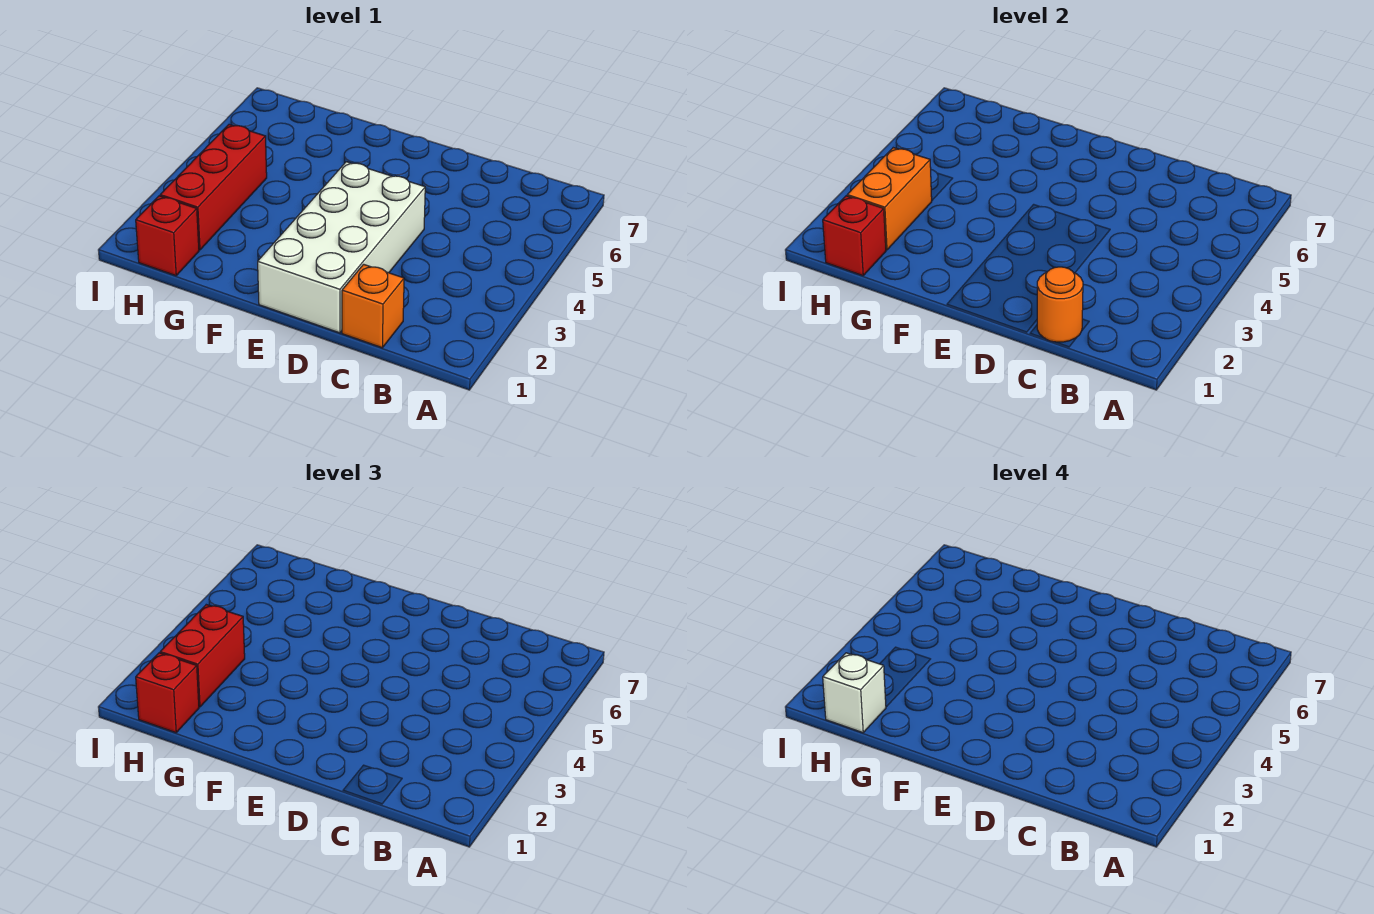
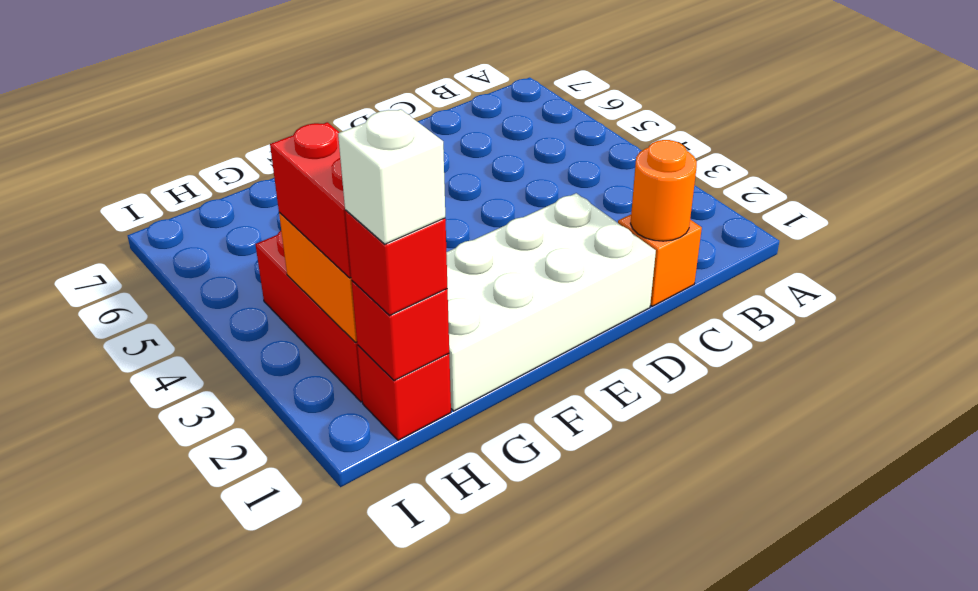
white brick D1:E4 level 1 -> white brick D1:G2 level 1

